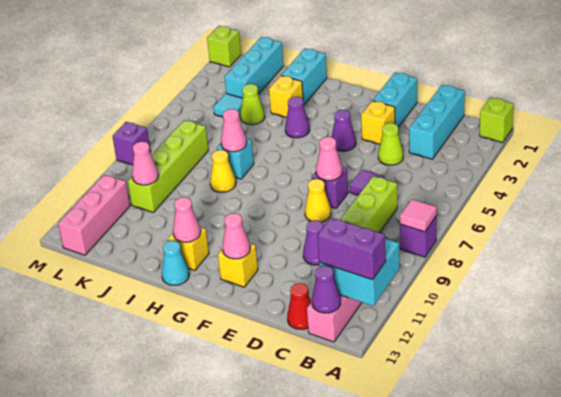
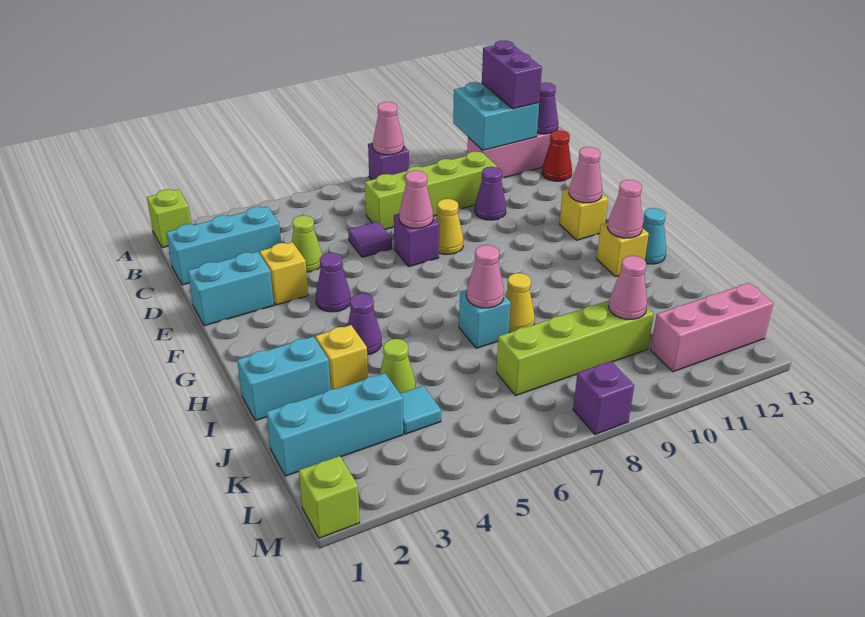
pink tile A8 level 2 -> pink cone A8 level 2

